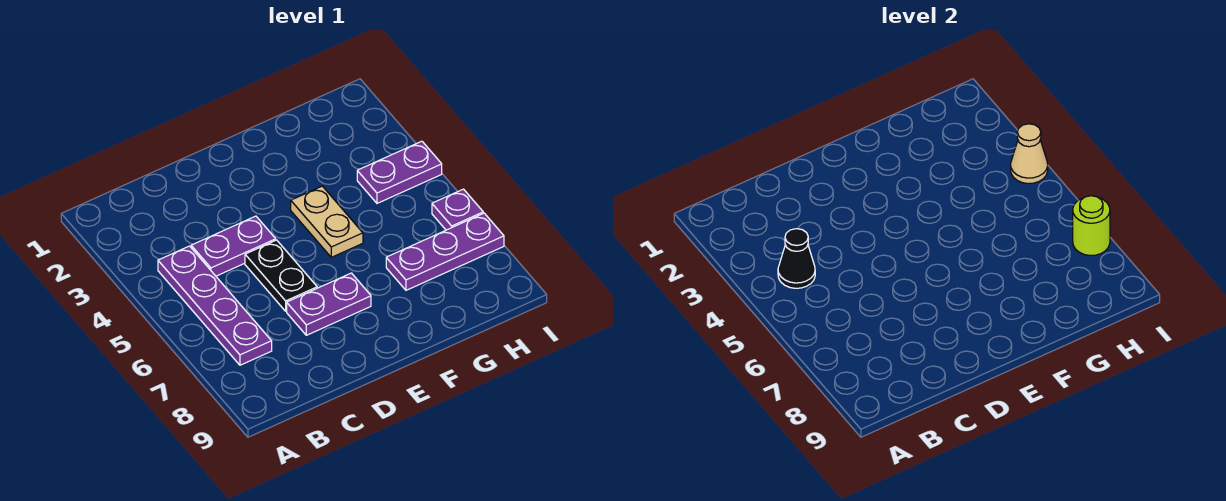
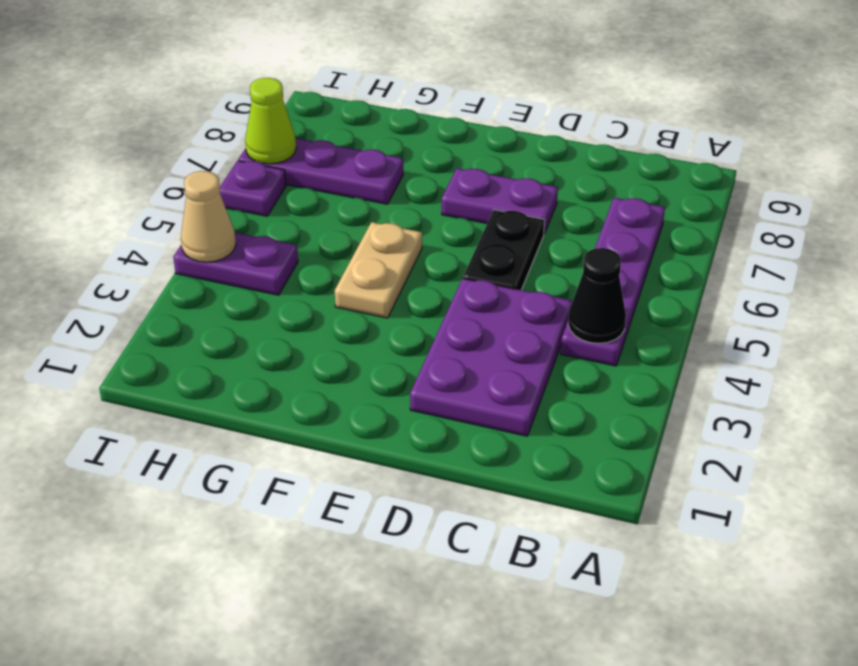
purple plate C4:D4 level 1 -> purple plate C2:D4 level 1
lime round brick I7 level 2 -> lime cone I7 level 2

